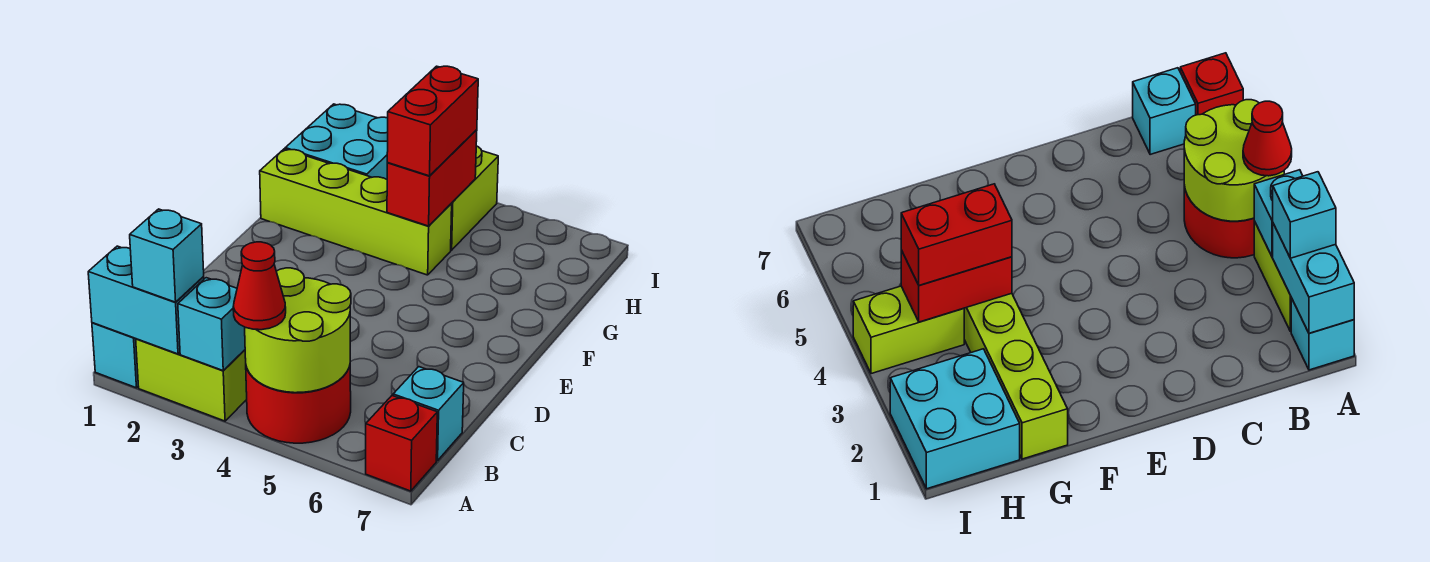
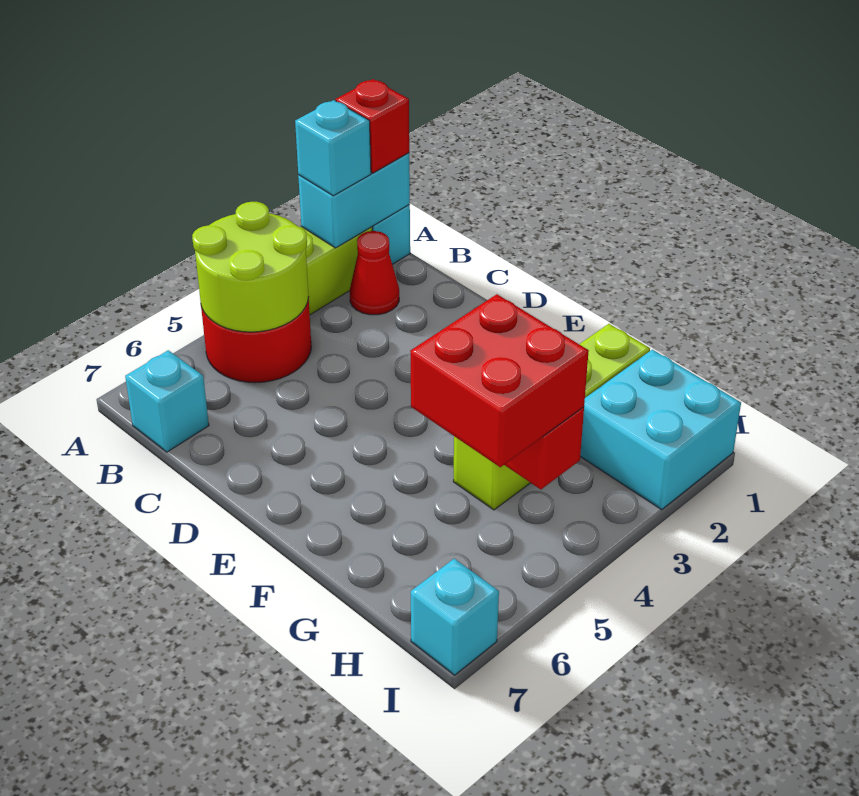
cyan brick A3 level 2 -> cyan brick I7 level 1
red cone A4 level 3 -> red cone B2 level 1
red brick A7 level 1 -> red brick A1 level 3
red brick G4:H4 level 3 -> red brick G4:H5 level 3
lime brick H4:I4 level 1 -> none

